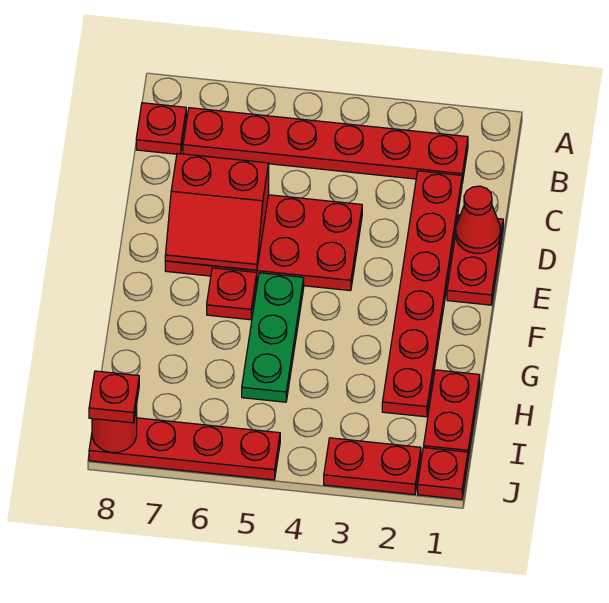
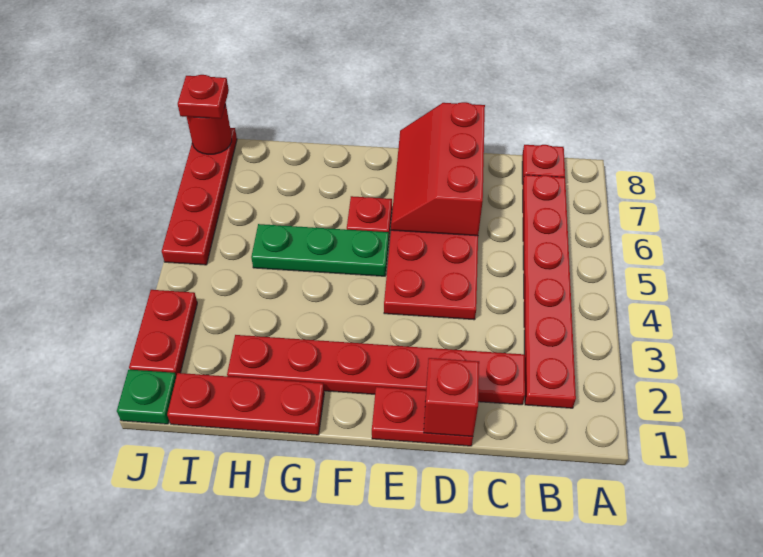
red cone D1 level 2 -> red brick D1 level 2
red slope D6:E7 level 2 top D -> red slope D6:E8 level 2 top D
red plate H1:I1 level 1 -> red plate G1:I1 level 1
red plate J1 level 1 -> green plate J1 level 1

